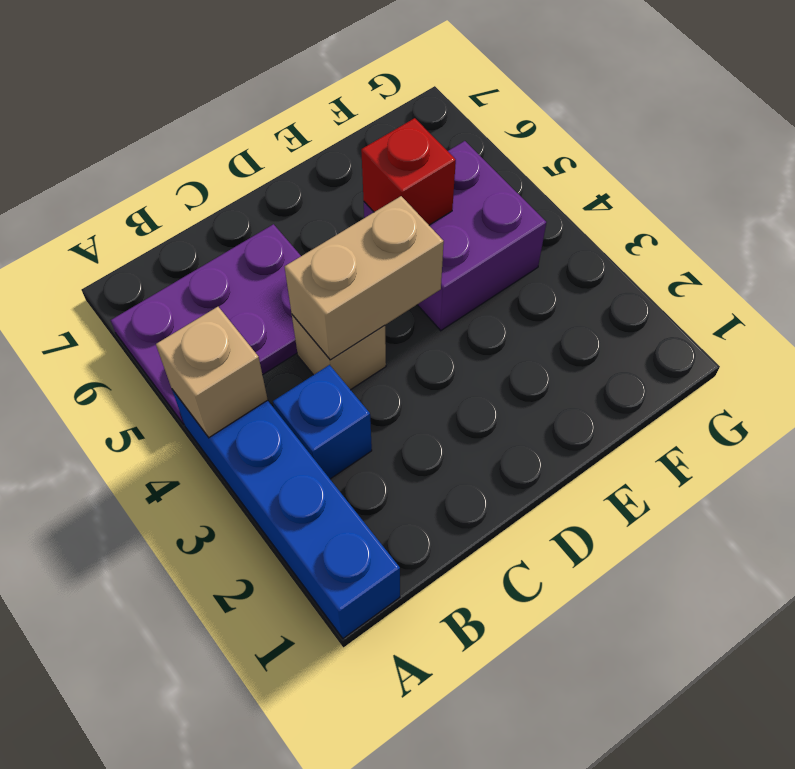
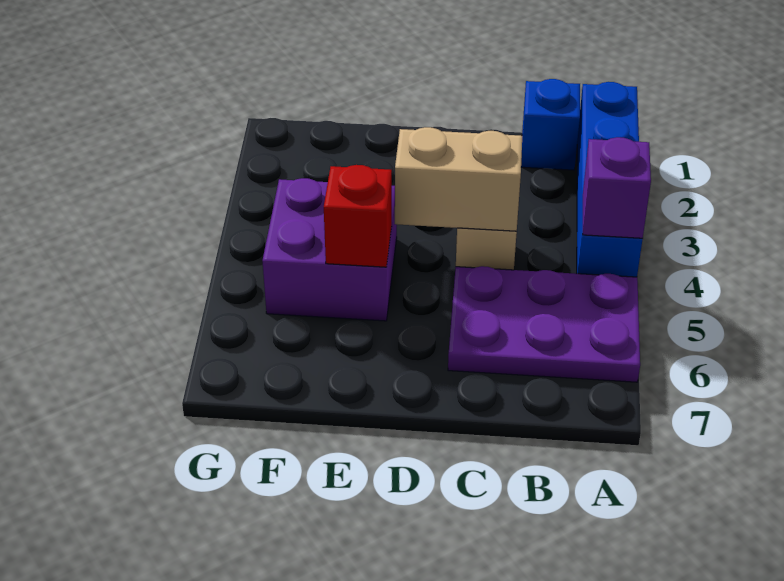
tan brick A4 level 2 -> purple brick A4 level 2
blue brick B3 level 1 -> blue brick B1 level 1

